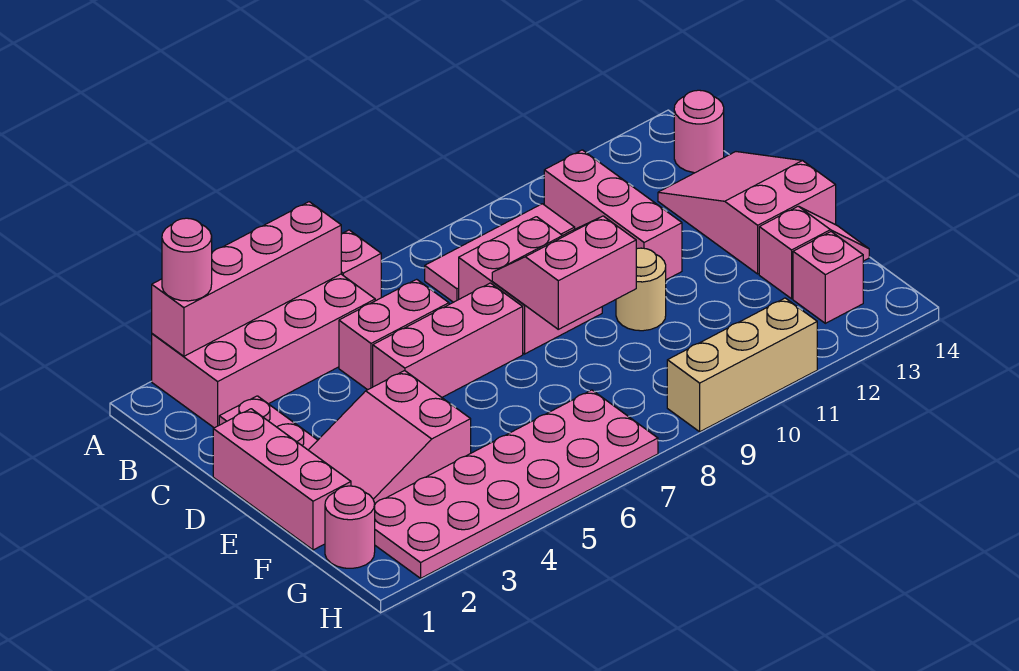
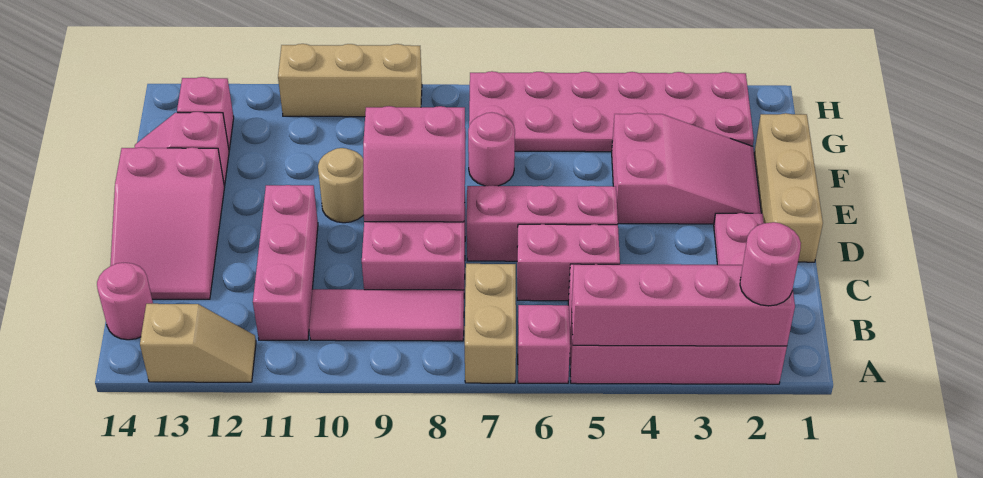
none -> tan brick A7:B7 level 1
none -> tan slope A12:A13 level 1 top 13
pink brick D1:F1 level 1 -> tan brick D1:F1 level 1
pink round brick G1 level 1 -> pink round brick F7 level 1

